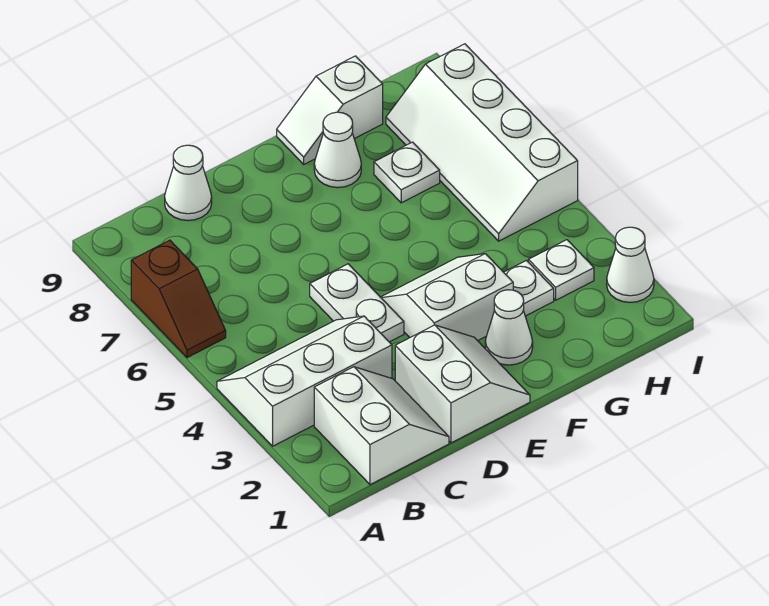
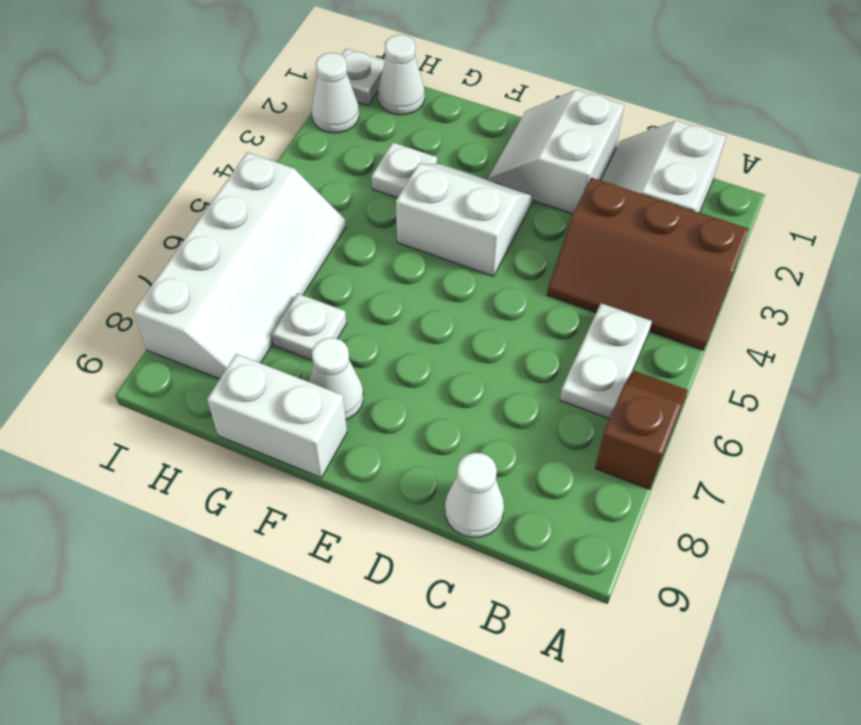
white slope A3:C4 level 1 top 3 -> brown slope A3:C4 level 1 top 3
white plate D4:D5 level 1 -> white plate B5:B6 level 1
white slope E3:F4 level 1 top 3 -> white slope E3:F4 level 1 top 4
white cone F2 level 1 -> white cone H1 level 1
white slope F9:G9 level 1 top G -> white brick F9:G9 level 1
white plate H3 level 1 -> white plate I1 level 1

